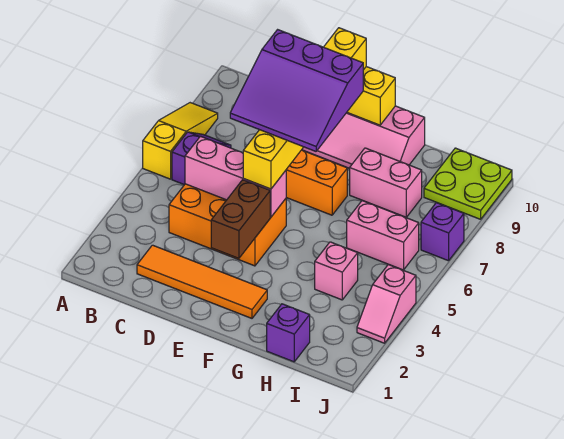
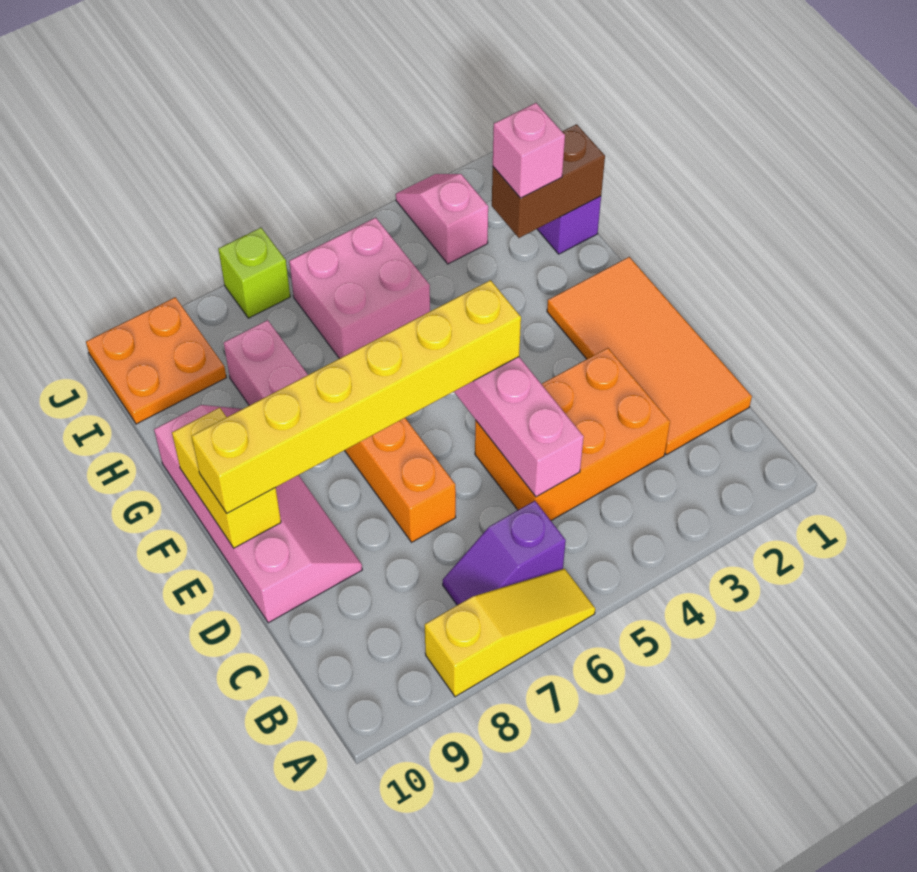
yellow slope A6:A8 level 1 top 6 -> yellow slope A6:A8 level 1 top 8
orange tile C2:F2 level 1 -> orange tile C1:F2 level 1
orange brick C4:E5 level 1 -> orange brick C3:D5 level 1
purple slope D6:F8 level 4 top 8 -> none
brown brick E3:E4 level 2 -> brown brick H1:H2 level 2
pink brick H4 level 1 -> pink brick H2 level 3
pink brick H6:I6 level 1 -> pink brick H5:I6 level 1
lime plate I9:J10 level 1 -> orange plate I9:J10 level 1
pink slope J3:J4 level 1 top 4 -> pink slope I3:J3 level 1 top I
purple brick J7 level 1 -> lime brick J7 level 1

